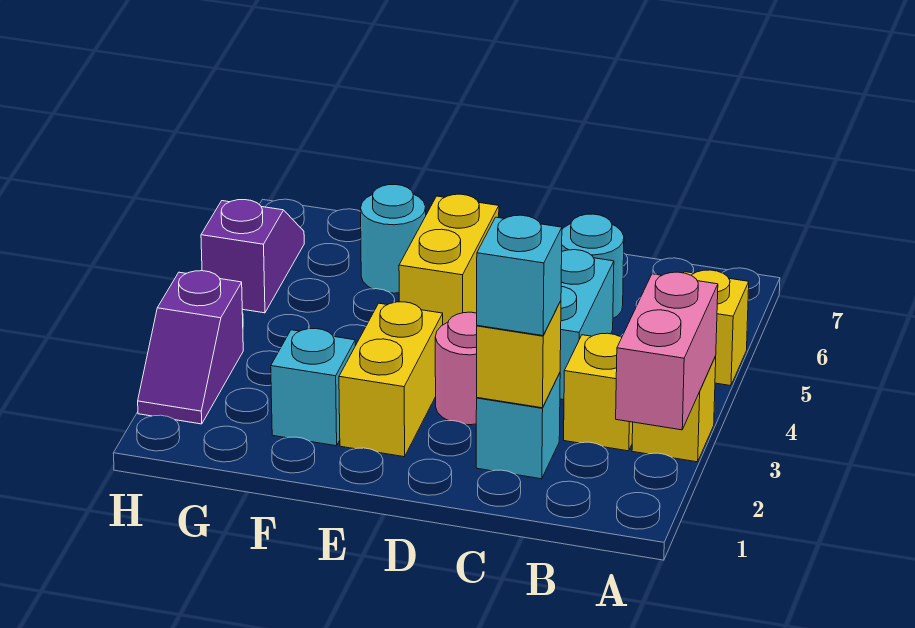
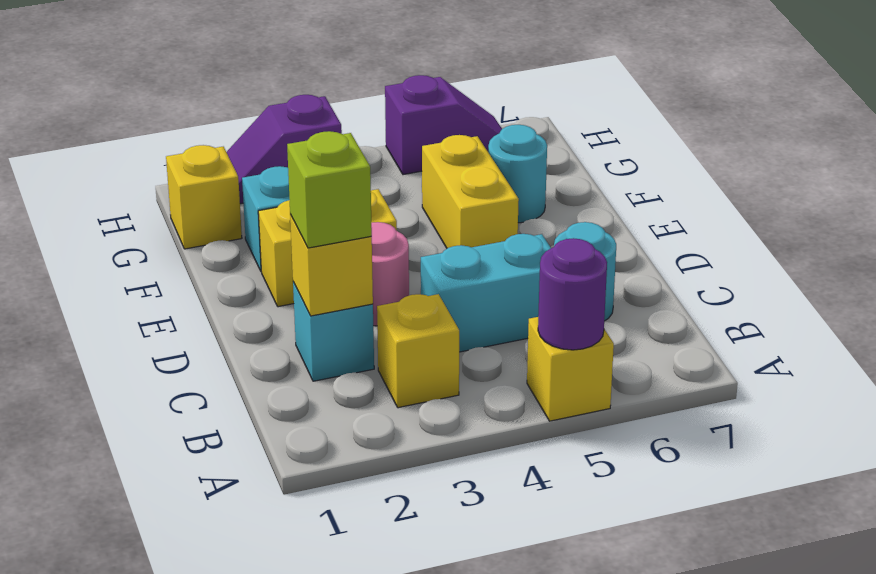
pink brick A2:A3 level 2 -> none
yellow brick A3 level 1 -> yellow brick G1 level 1
none -> purple round brick A5 level 2
cyan brick C2 level 3 -> lime brick C2 level 3
yellow brick E5:E6 level 1 -> yellow brick E5:F5 level 1

